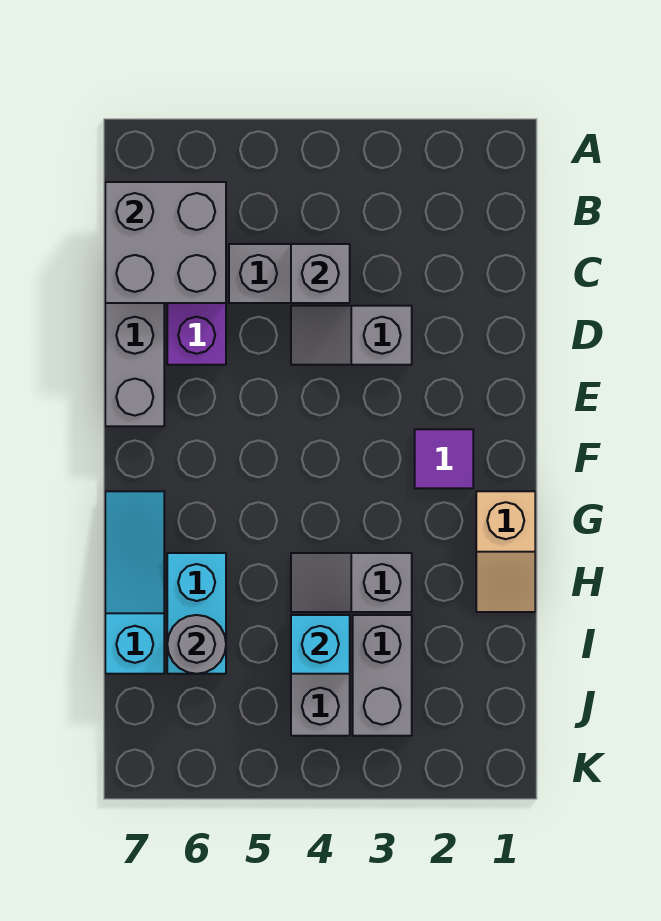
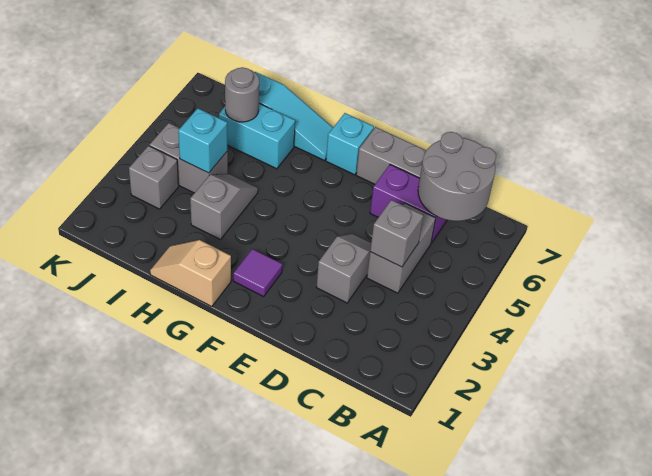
grey brick B6:C7 level 2 -> grey round brick B6:C7 level 2
none -> cyan brick F7 level 1
grey brick I3:J3 level 1 -> grey brick J3 level 1

